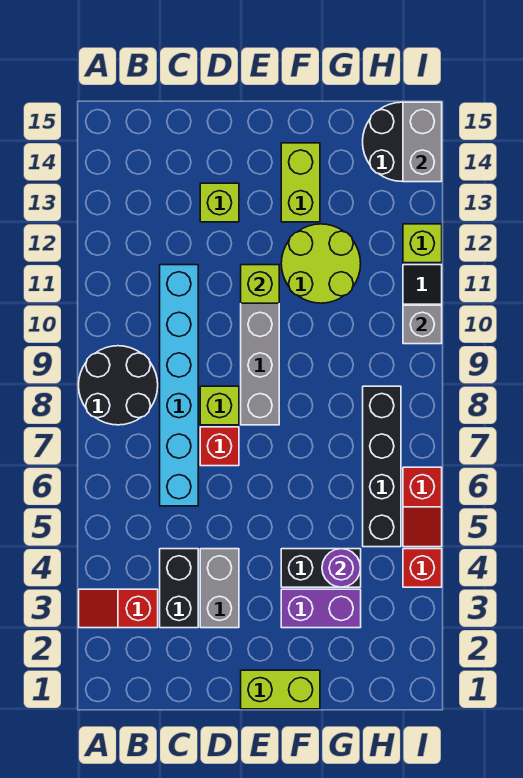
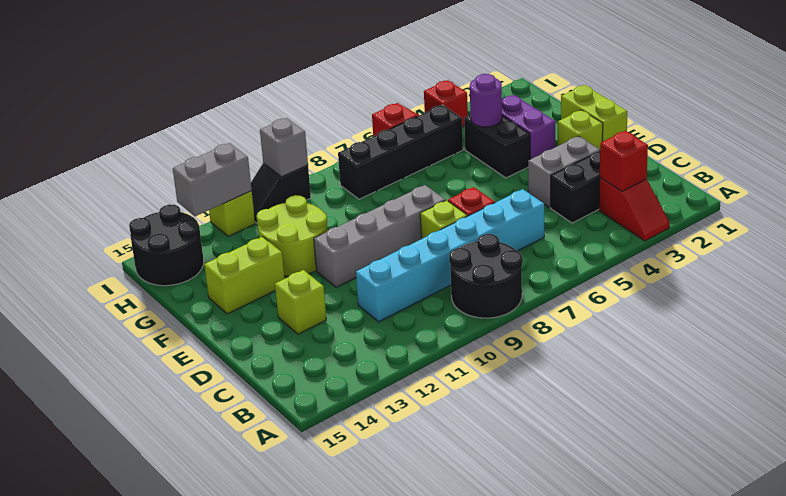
none -> red brick B3 level 2
lime brick E11 level 2 -> lime brick E2 level 1
grey brick I14:I15 level 2 -> grey brick I12:I13 level 2

